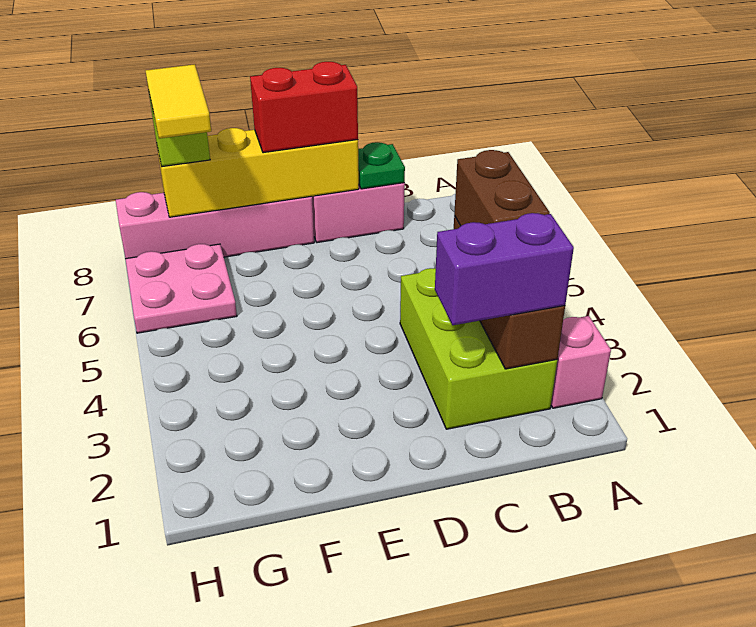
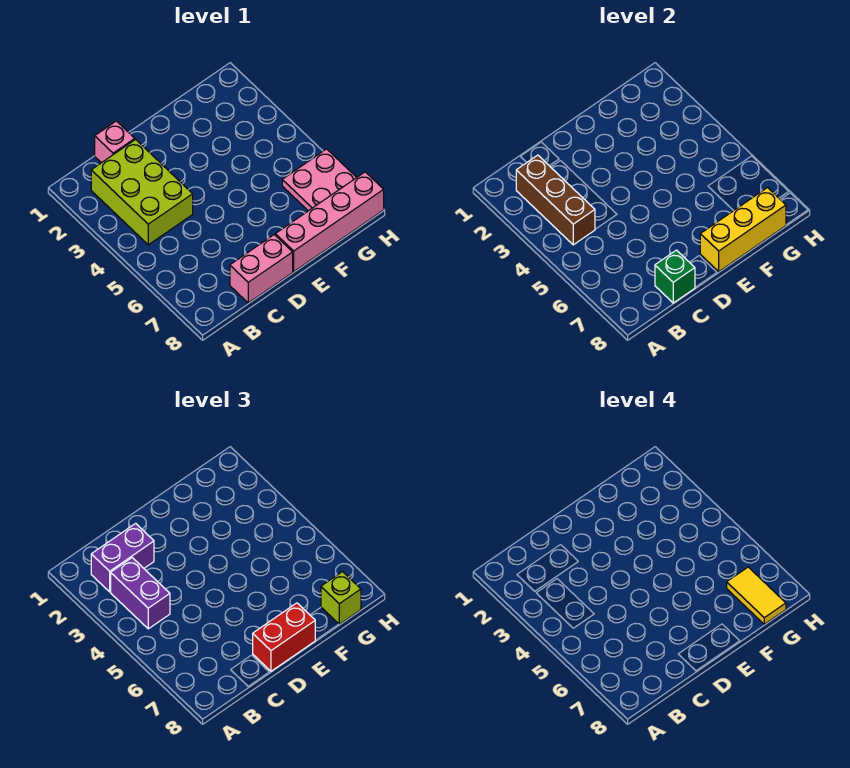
pink brick A2 level 1 -> pink brick C1 level 1
brown brick B3:B4 level 3 -> purple brick B3:B4 level 3
green plate C8 level 2 -> green brick C8 level 2
yellow brick D8:G8 level 2 -> yellow brick E8:G8 level 2

